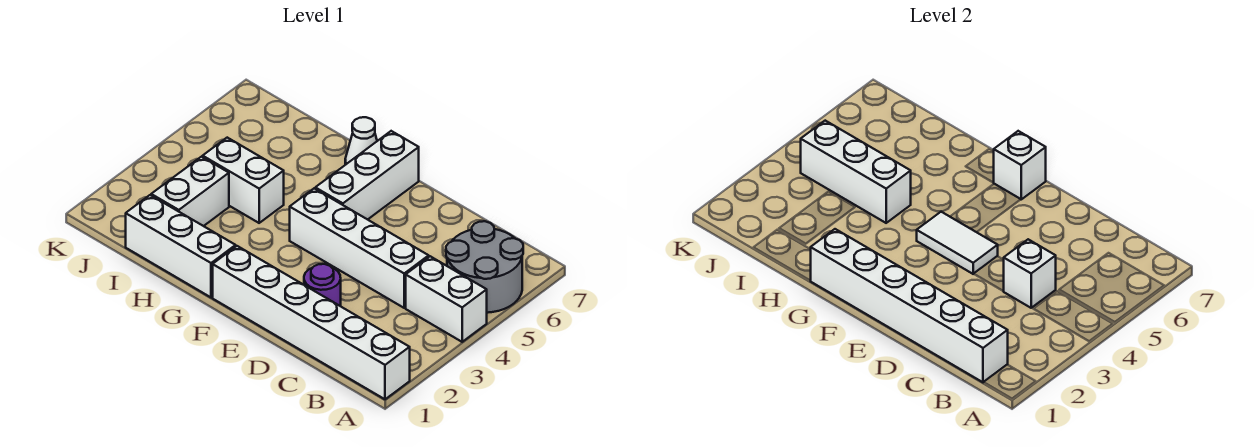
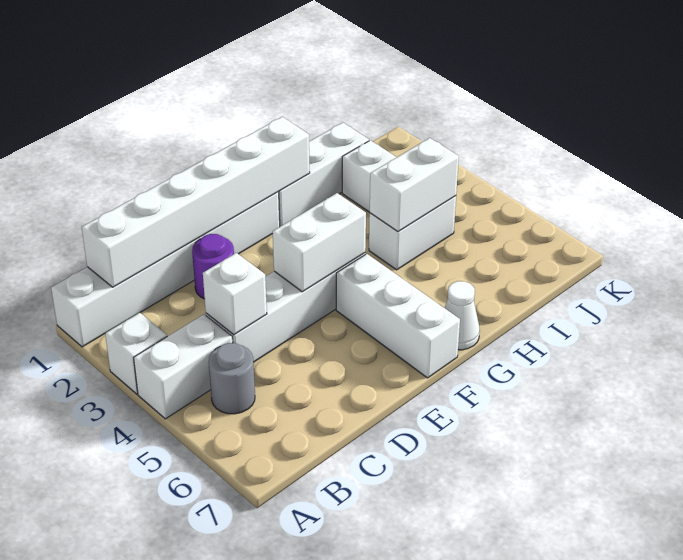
grey round brick A5:B6 level 1 -> grey round brick B5 level 1
white tile E4:F4 level 2 -> white brick E4:F4 level 2
white brick F7 level 2 -> white brick A3 level 1
white brick H4:J4 level 2 -> white brick H4:I4 level 2

